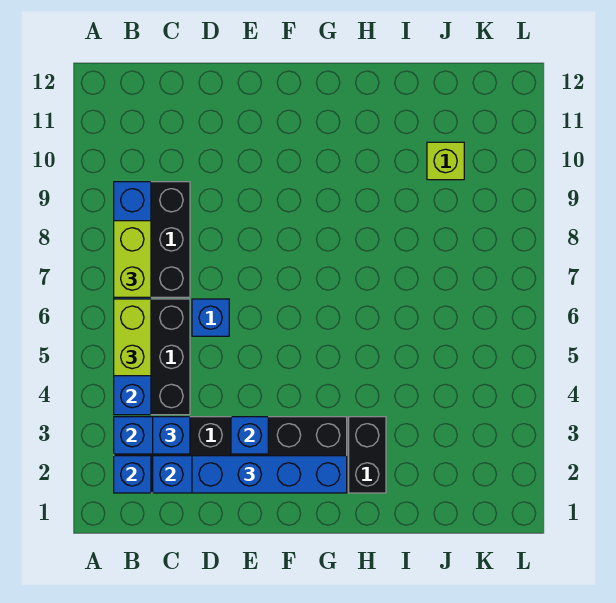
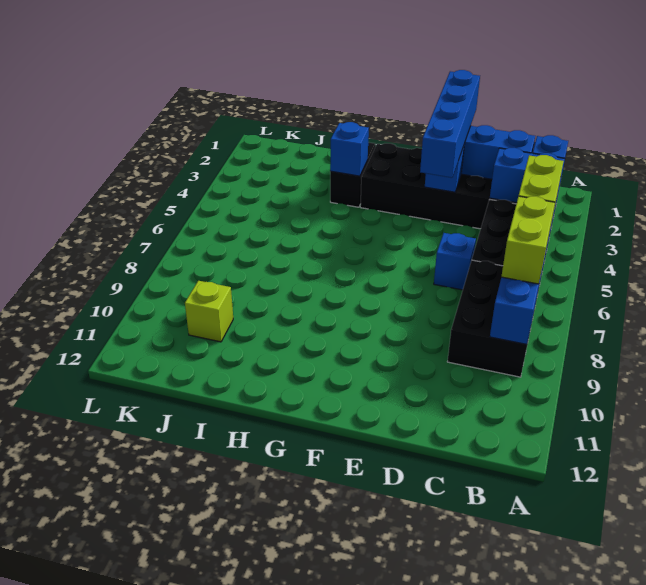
blue brick C3 level 3 -> blue brick H3 level 2
blue brick D2:G2 level 3 -> blue brick E1:E4 level 3

